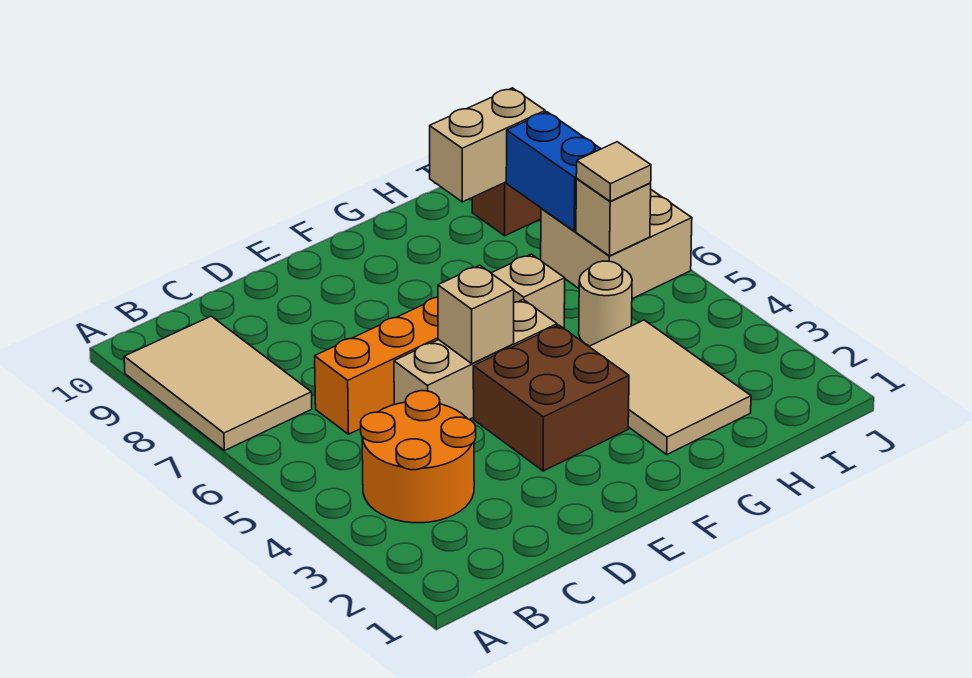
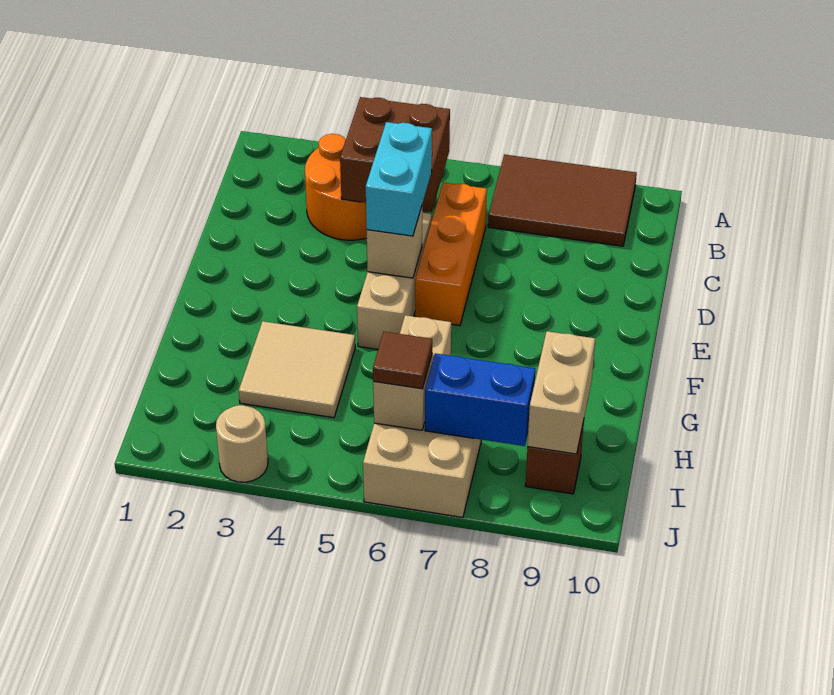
tan tile A7:B9 level 1 -> brown tile A7:B9 level 1
none -> cyan brick D5:E5 level 3
brown brick E3:F4 level 1 -> brown brick B4:C5 level 2
tan tile G2:H4 level 1 -> tan tile G3:H4 level 1
tan round brick H5 level 1 -> tan round brick J3 level 1
tan tile I6 level 3 -> brown tile I6 level 3

